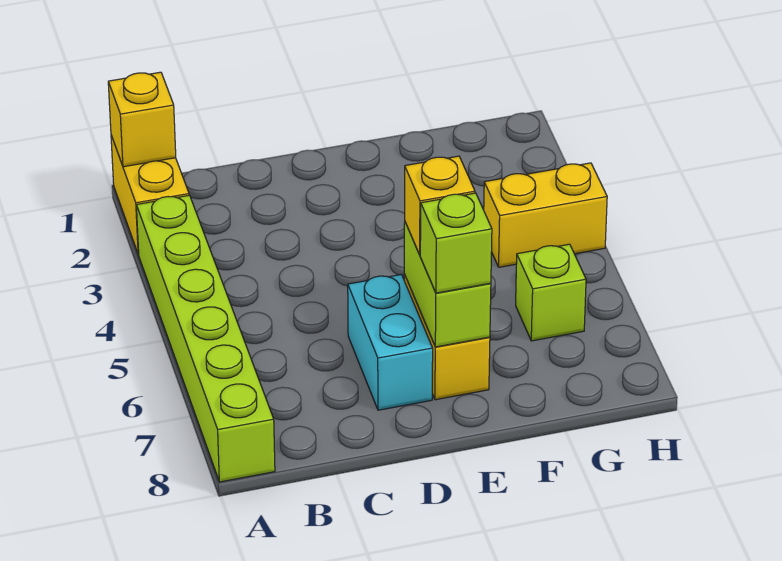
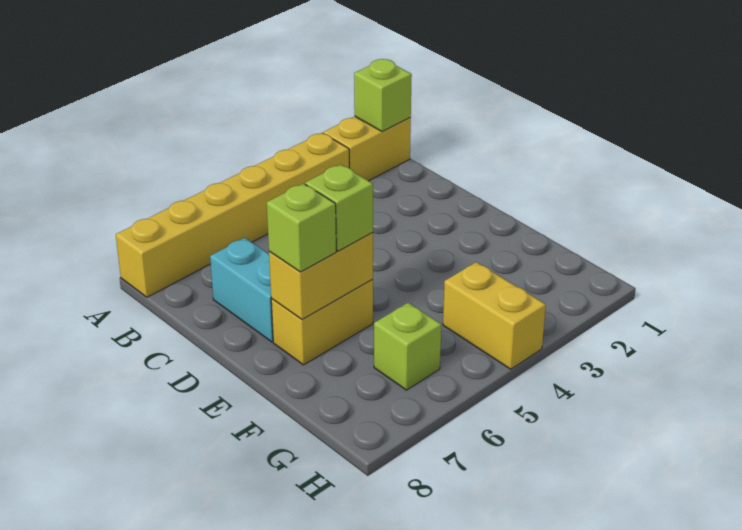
yellow brick A1 level 2 -> lime brick A1 level 2
lime brick A3:A8 level 1 -> yellow brick A3:A8 level 1
cyan brick D6:D7 level 1 -> cyan brick C7:D7 level 1
lime brick E6:E7 level 2 -> yellow brick E6:E7 level 2
yellow brick E6 level 3 -> lime brick E6 level 3

